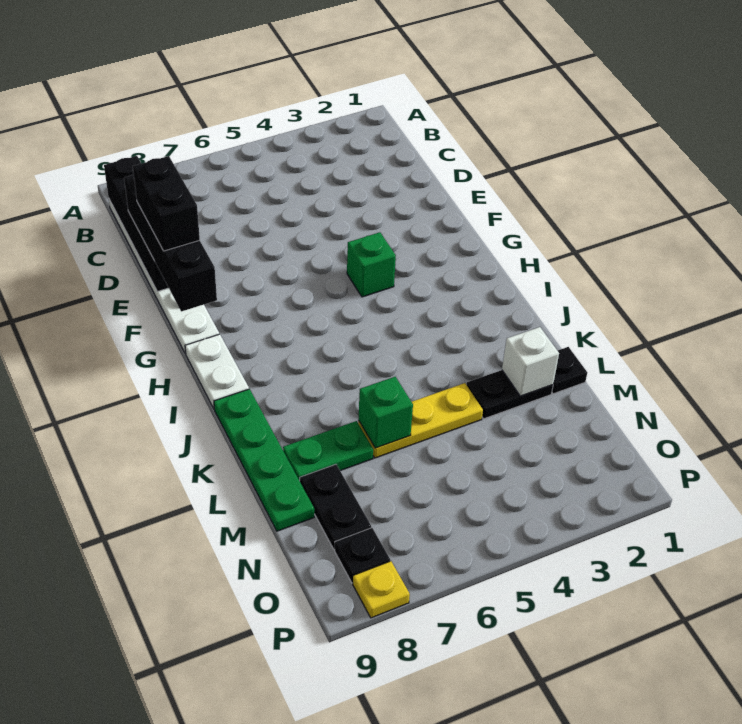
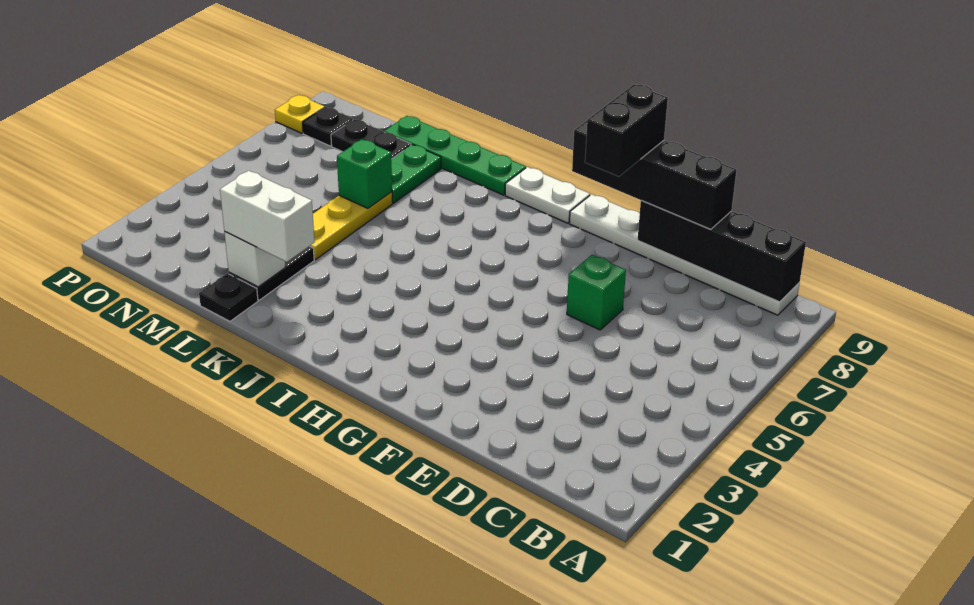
black brick E9:F9 level 4 -> black brick F8:F9 level 4
green brick G4 level 1 -> green brick E6 level 1
none -> white brick K2:L2 level 3

